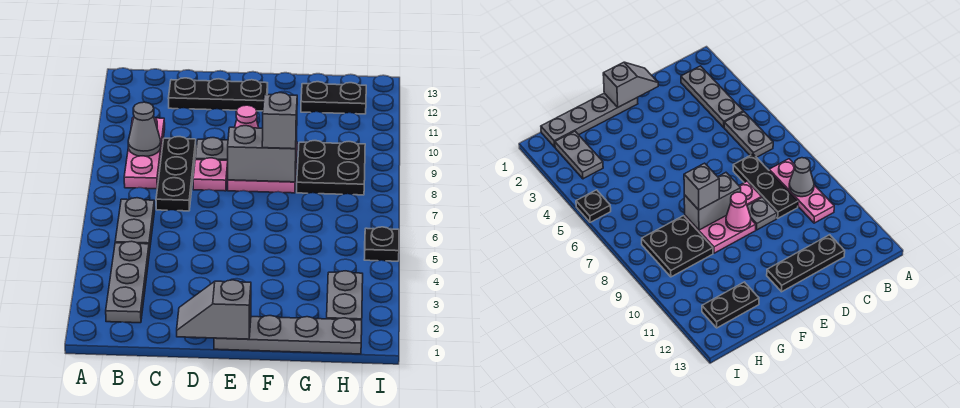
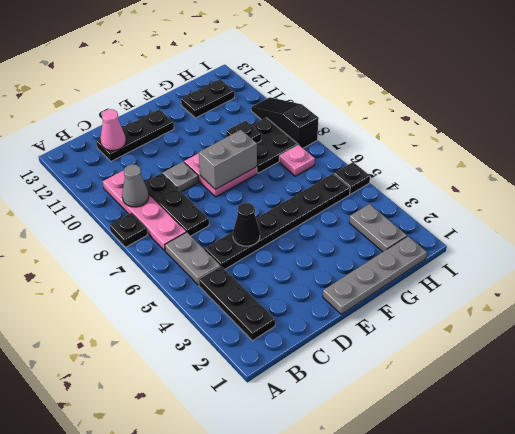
none -> black plate A8 level 1
grey plate B2:B4 level 1 -> black plate B2:B4 level 1
pink plate B8:B10 level 1 -> pink plate B7:B10 level 1
none -> black plate C5:H5 level 1
grey slope D1:E1 level 2 top E -> none
none -> black cone D5 level 2
pink plate D8 level 1 -> pink plate H7 level 1
pink cone E9 level 2 -> pink cone C12 level 2
grey brick F8 level 3 -> none
none -> black plate G9 level 2
none -> black slope I8:I10 level 1 top 8

